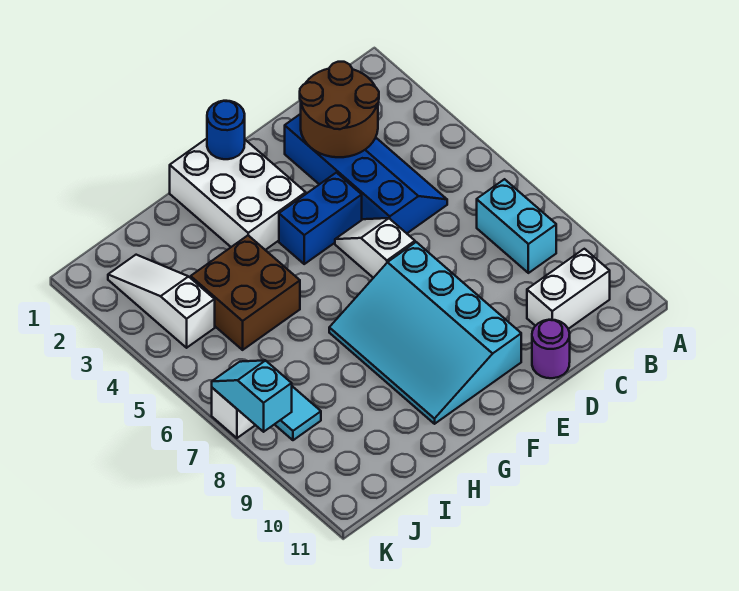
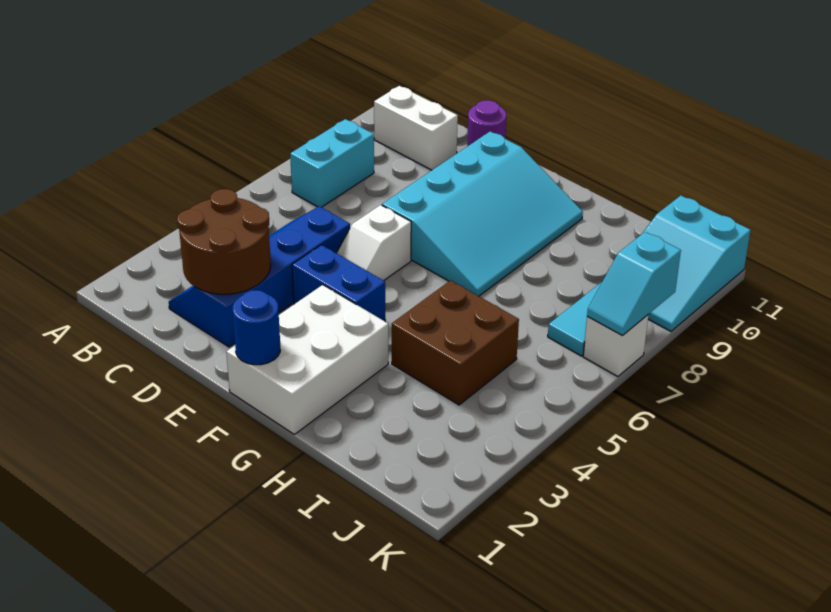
white slope J2:J4 level 1 top 4 -> none
none -> cyan slope J9:K11 level 1 top 11

